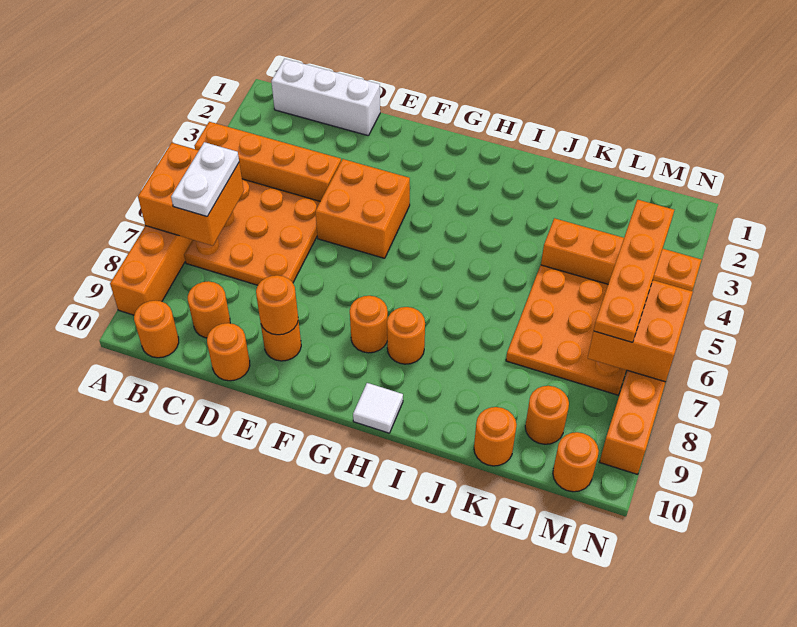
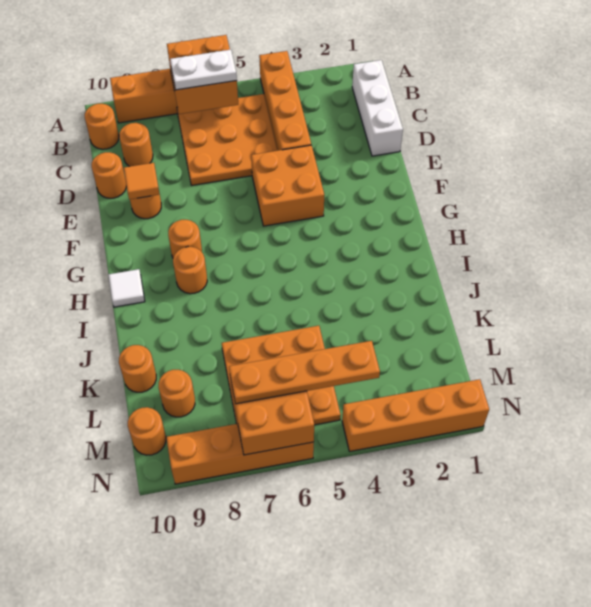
orange round brick E9 level 2 -> orange tile E9 level 2
orange brick K4:N4 level 1 -> orange brick N1:N4 level 1

